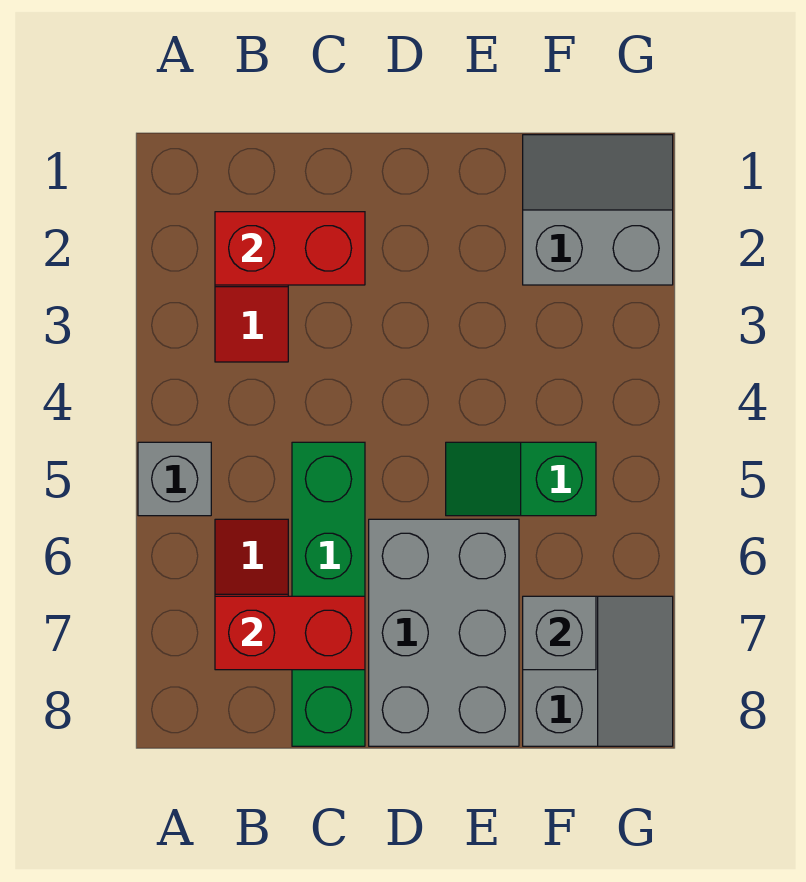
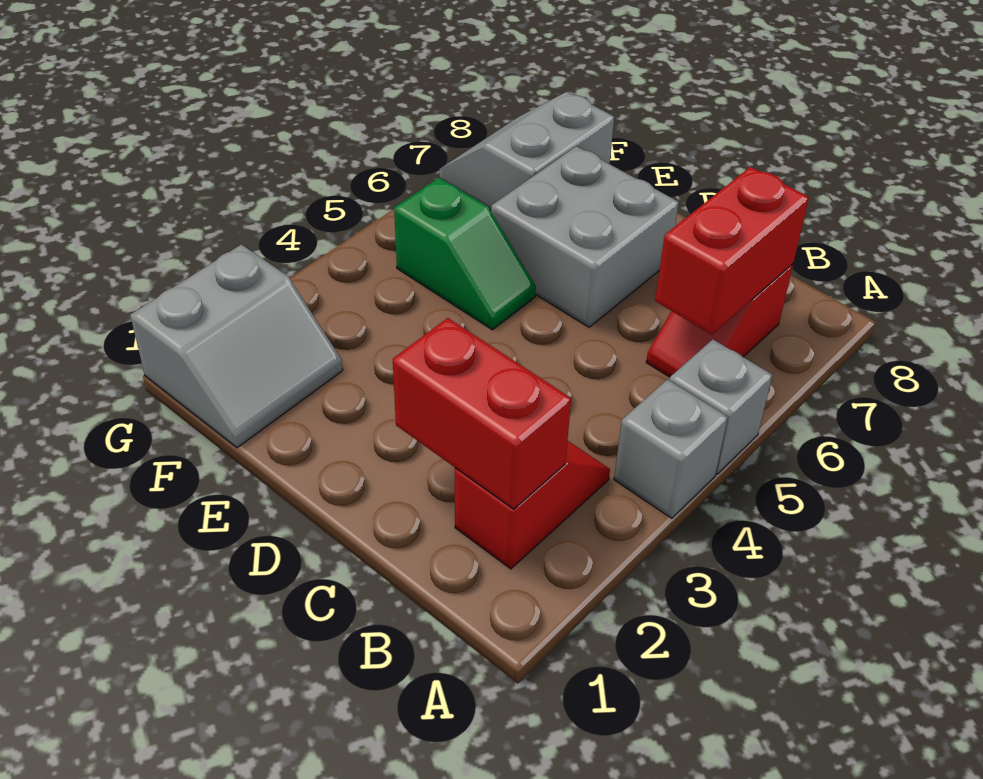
red brick B7:C7 level 2 -> red brick B6:B7 level 2
green brick C5:C8 level 1 -> none
grey brick D6:E8 level 1 -> grey brick D6:E7 level 1
grey slope F1:G2 level 1 top 2 -> grey slope F1:G2 level 1 top G
grey brick F7 level 2 -> grey brick A4 level 1

